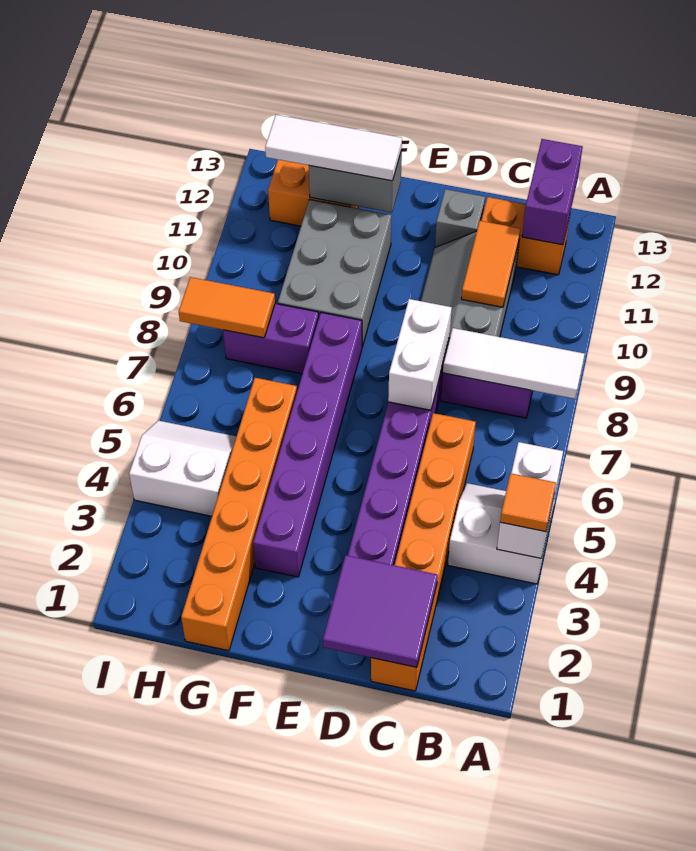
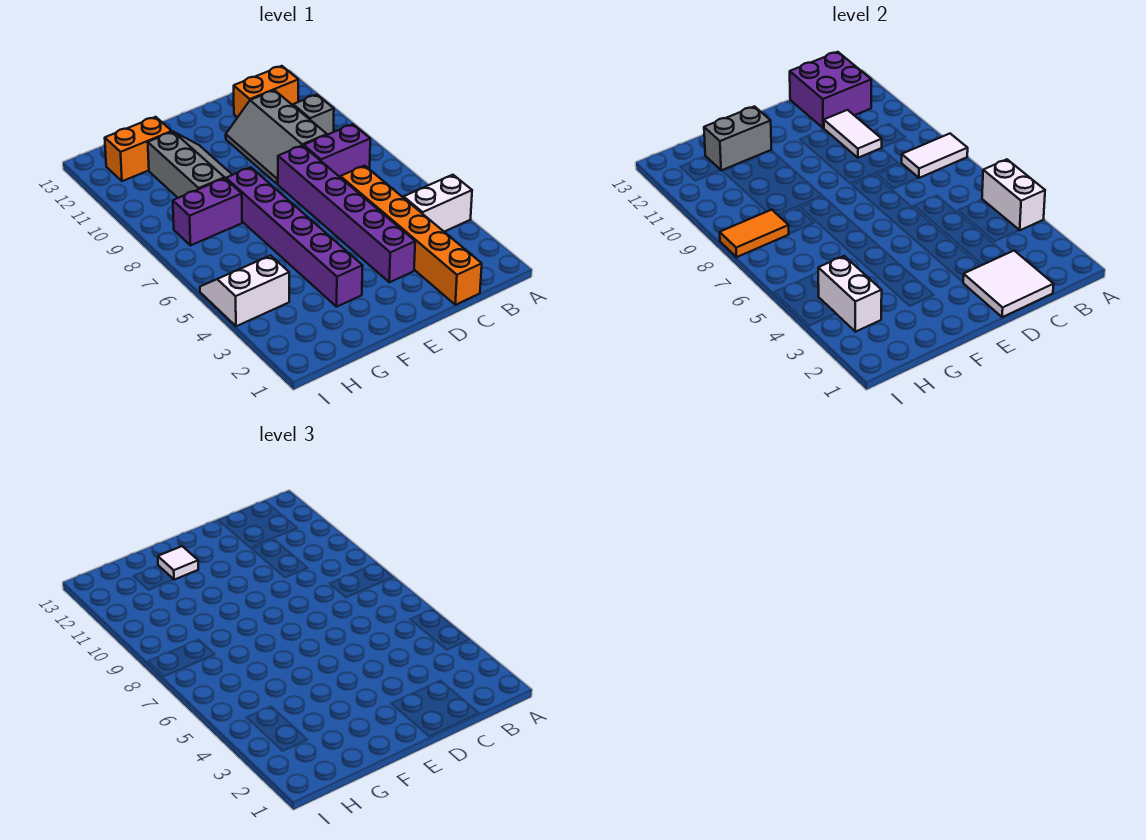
orange tile A4 level 3 -> none
white tile A8:C8 level 2 -> white tile A8:B8 level 2
purple brick B12:B13 level 2 -> purple brick B12:C13 level 2
purple tile C1:D2 level 2 -> white tile C1:D2 level 2
orange tile C10:C11 level 2 -> white tile C10:C11 level 2
white brick D7:D8 level 2 -> white brick H3:H4 level 2
grey brick D12 level 1 -> grey brick B10 level 1
grey brick F9:G11 level 1 -> grey slope F9:G11 level 1 top G
white tile F12:H12 level 3 -> white tile F12 level 3
orange brick G1:G6 level 1 -> none

